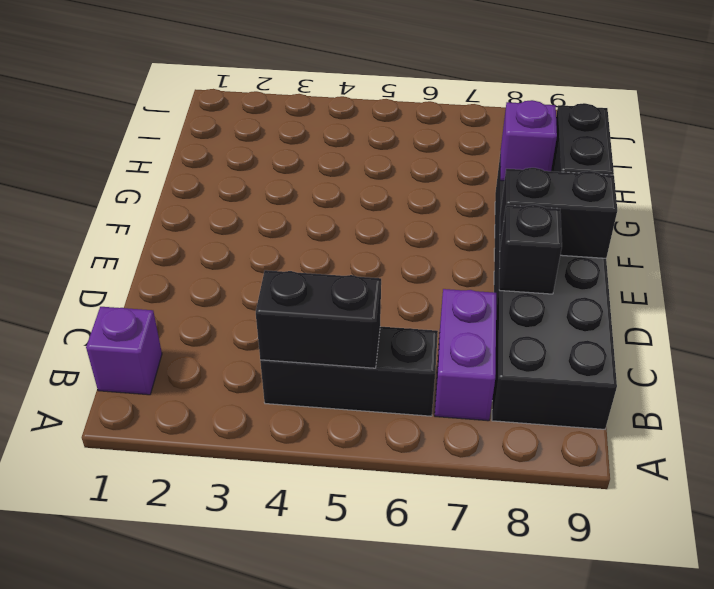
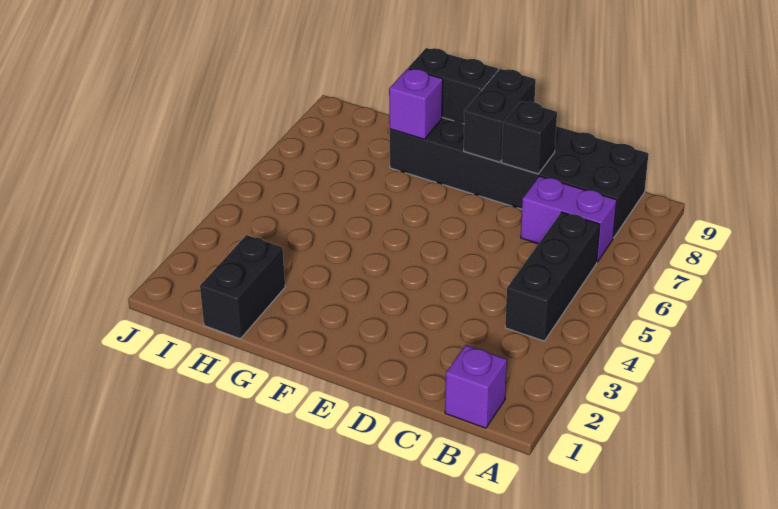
black brick B4:B5 level 2 -> black brick H1:H2 level 1

